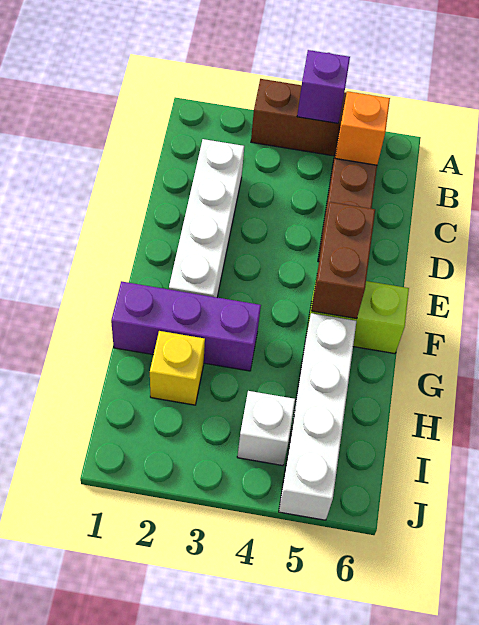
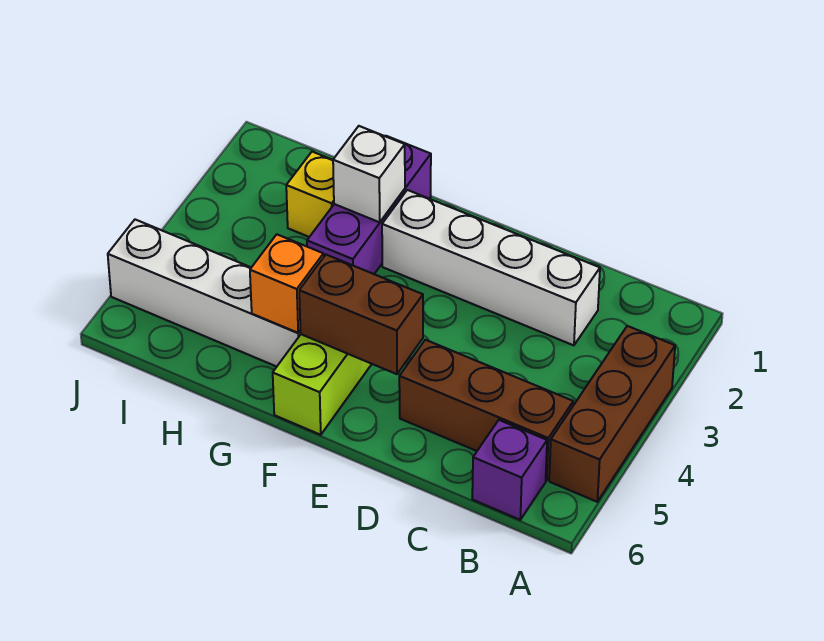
purple brick A4 level 2 -> purple brick B6 level 1
orange brick B5 level 2 -> orange brick G5 level 2
white brick I4 level 1 -> white brick G2 level 2

